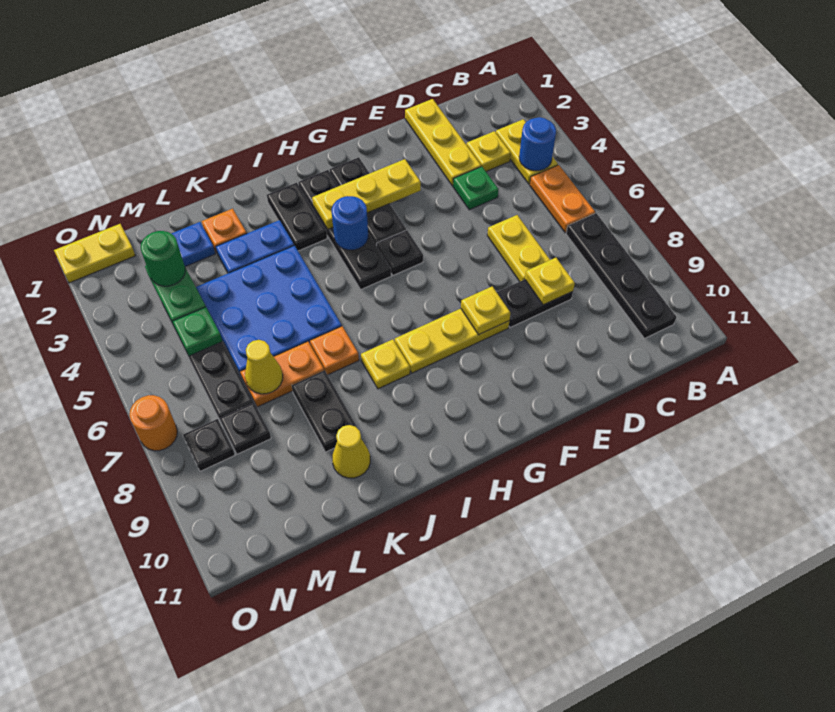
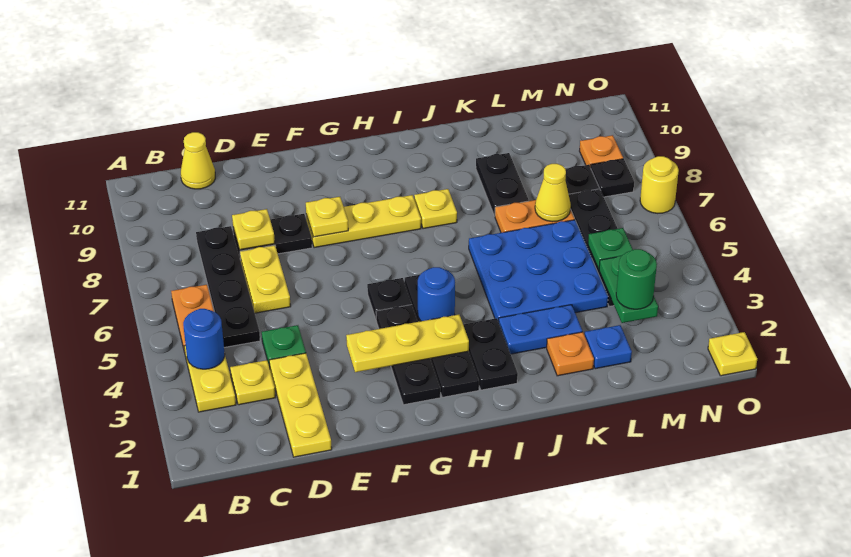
black plate B7:B10 level 1 -> black plate C5:C8 level 1
orange plate J7 level 1 -> orange plate N9 level 1
yellow cone K10 level 1 -> yellow cone C11 level 1
yellow plate N1:O1 level 1 -> yellow plate O1 level 1
orange round brick O7 level 1 -> yellow round brick O7 level 1

